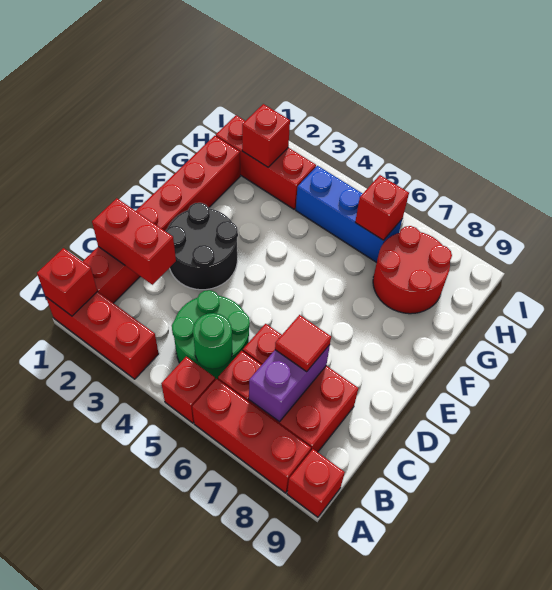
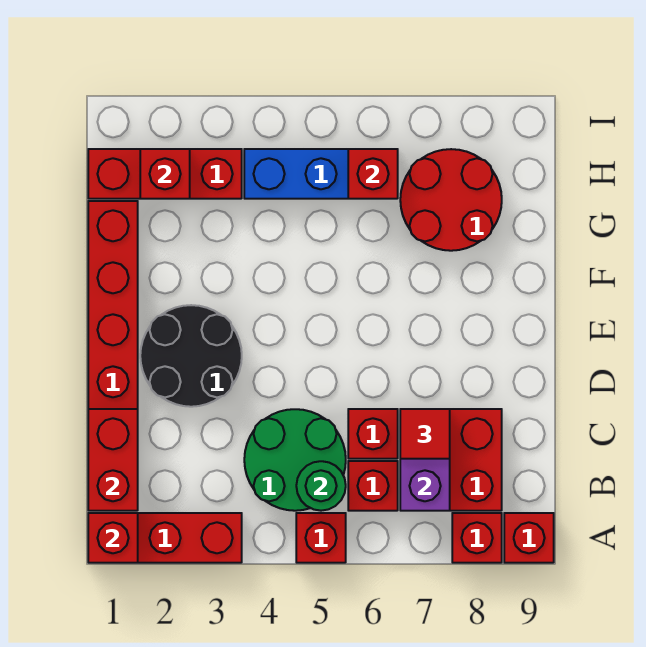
red brick A6:A8 level 1 -> red brick A8 level 1
red brick C1:C2 level 2 -> red brick B1:C1 level 2

